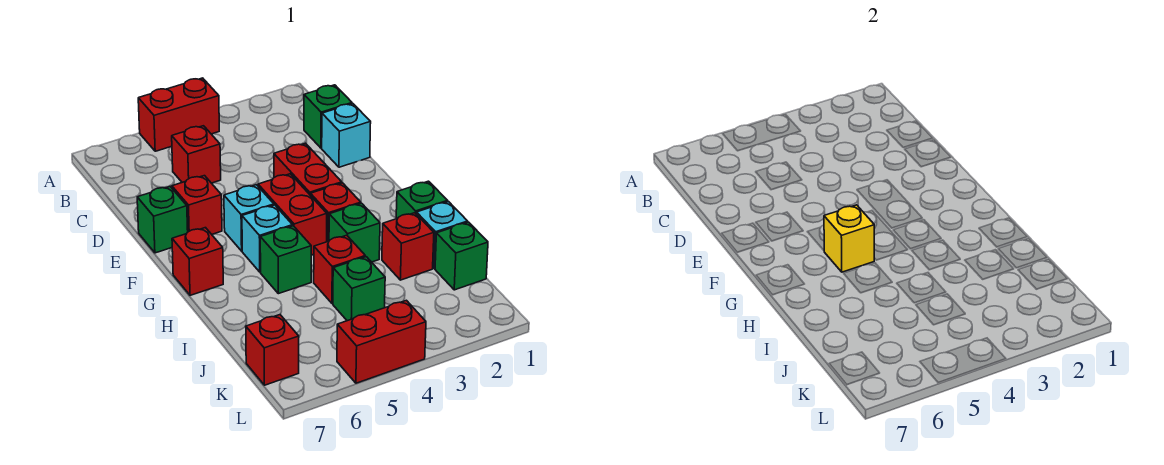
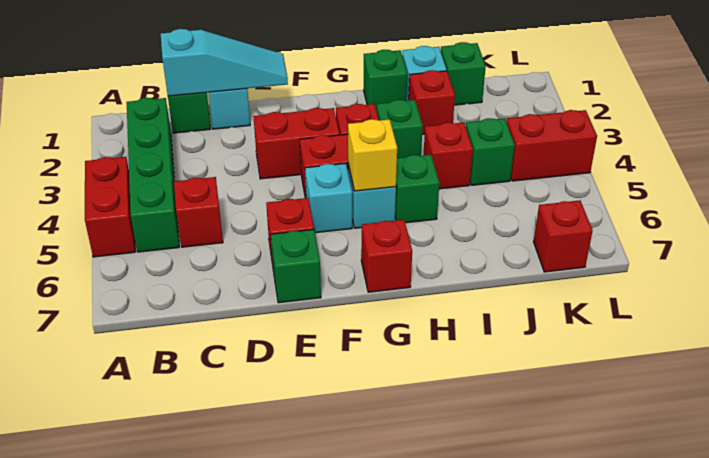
none -> green brick B2:B5 level 1
none -> cyan slope C1:E1 level 2 top C
red brick L4:L5 level 1 -> red brick K4:L4 level 1

